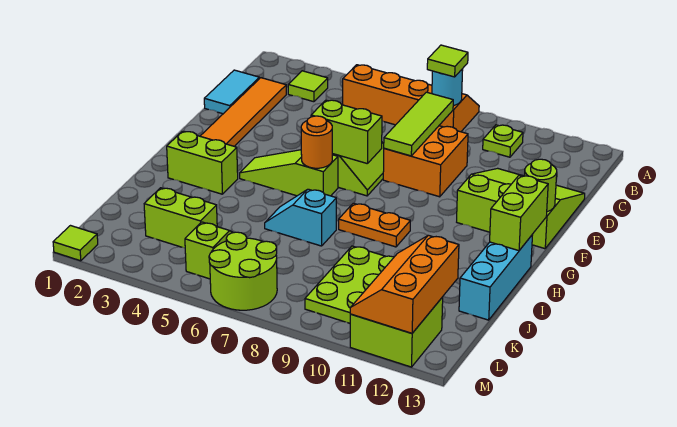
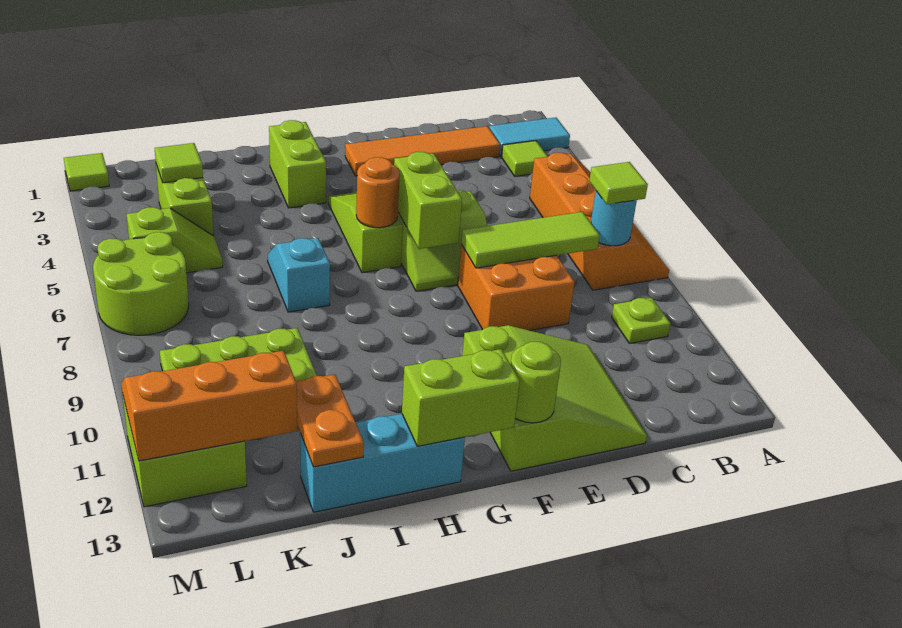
cyan tile C1:D1 level 1 -> cyan tile A2:B2 level 1
orange plate H8:H9 level 1 -> orange plate J12:J13 level 2
none -> lime tile K3 level 2

